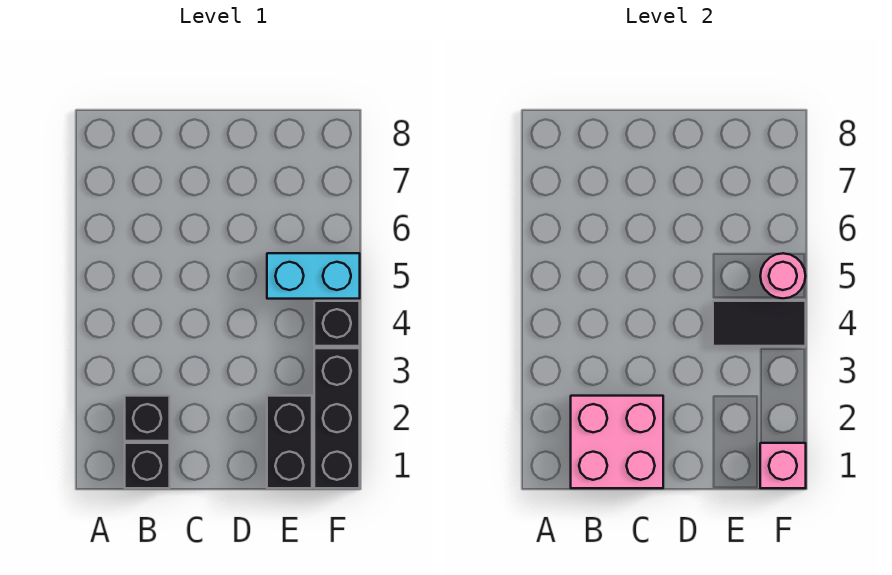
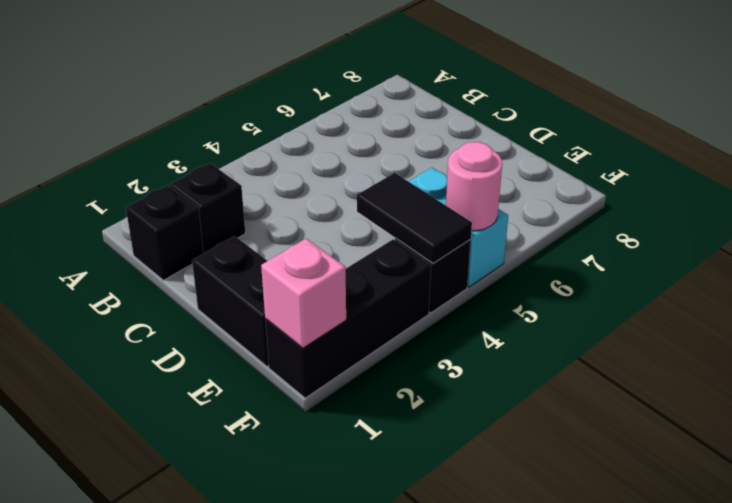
pink brick B1:C2 level 2 -> none
black brick E1:E2 level 1 -> black brick D1:E1 level 1

